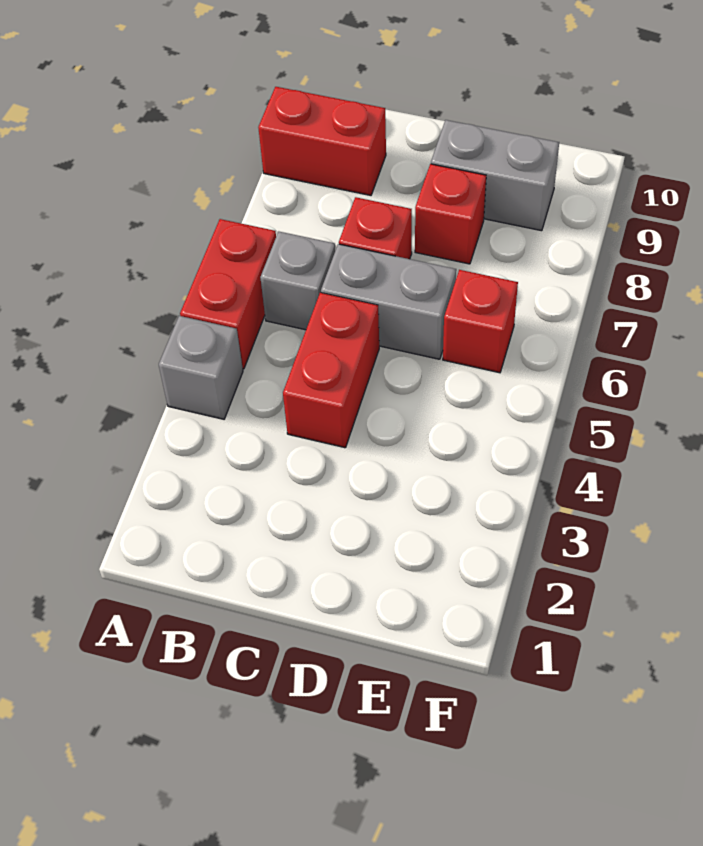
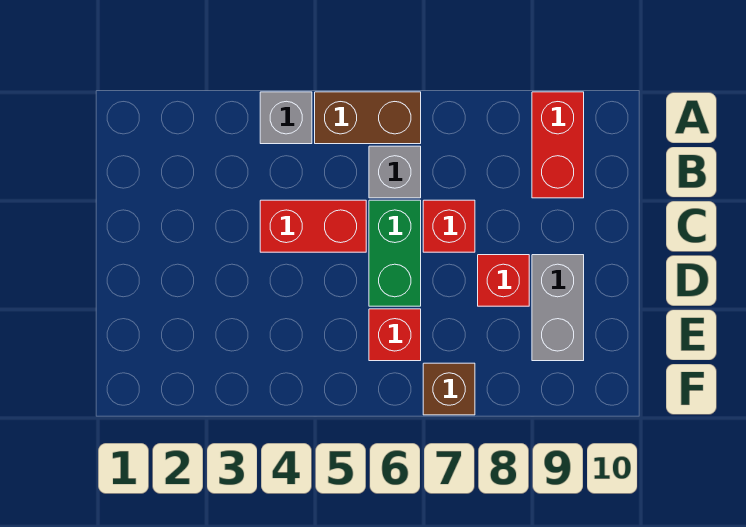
red brick A5:A6 level 1 -> brown brick A5:A6 level 1
grey brick C6:D6 level 1 -> green brick C6:D6 level 1
none -> brown brick F7 level 1

